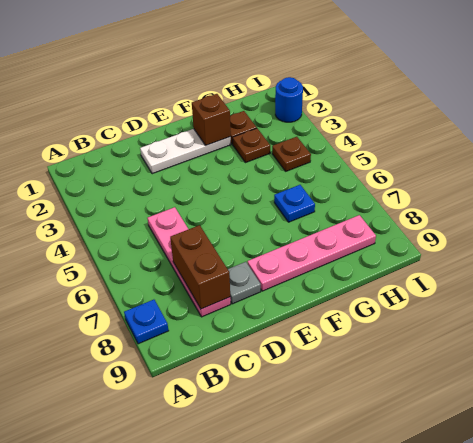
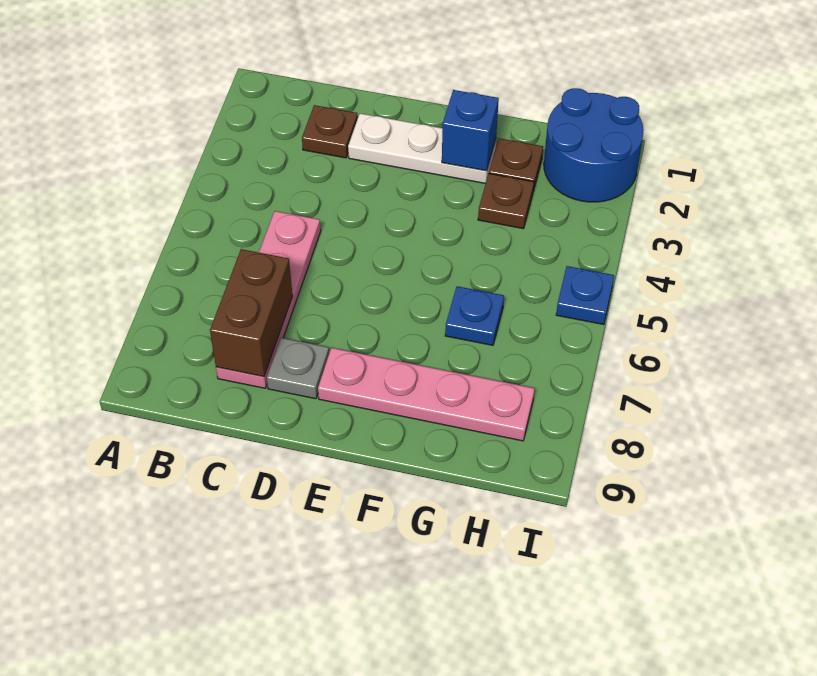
blue plate A8 level 1 -> blue plate I5 level 1
brown brick F2 level 2 -> blue brick F2 level 2
brown plate H4 level 1 -> brown plate C2 level 1
blue round brick I2 level 1 -> blue round brick H1:I2 level 1

